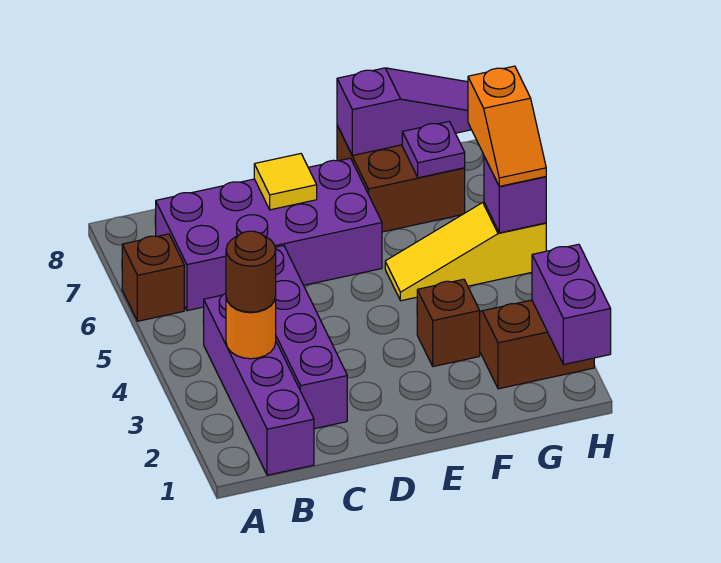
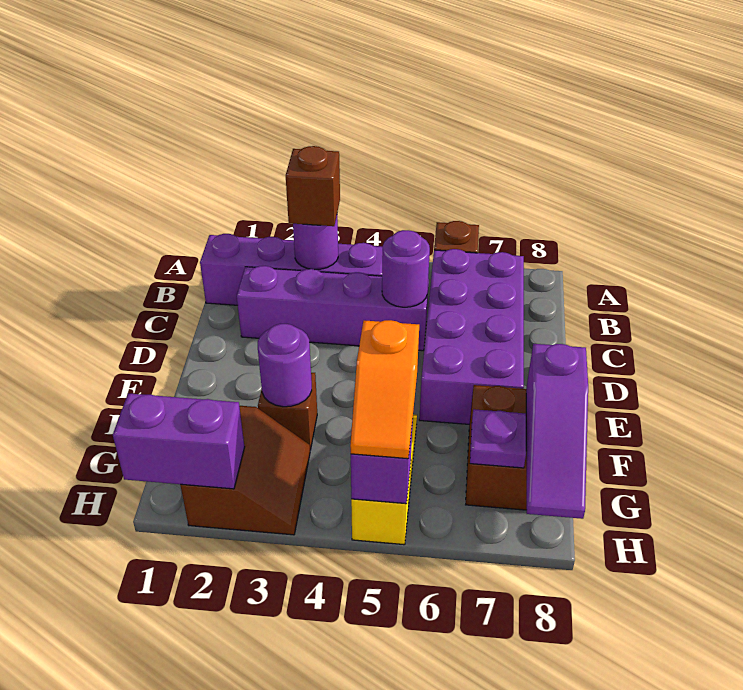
orange round brick B3 level 2 -> purple round brick B3 level 2
brown round brick B3 level 3 -> brown brick B3 level 3
none -> purple round brick C5 level 2
yellow tile D7 level 2 -> none
none -> purple round brick F3 level 2
orange slope H5:H6 level 3 top 6 -> orange slope G5:H5 level 3 top G

